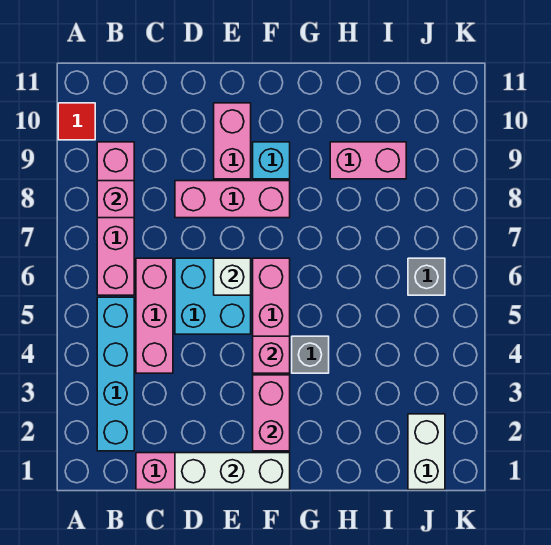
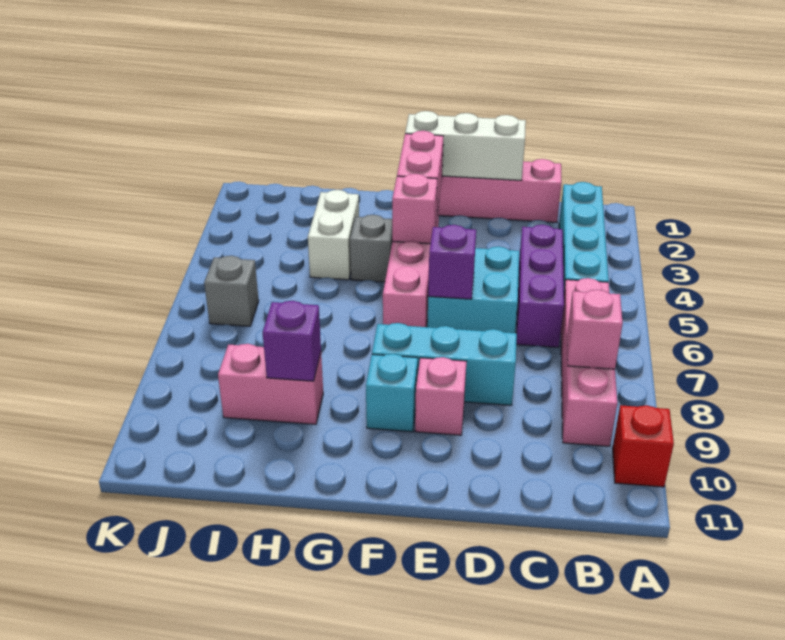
red tile A10 level 1 -> red brick A10 level 1
pink brick C4:C6 level 1 -> purple brick C4:C6 level 1
pink brick D8:F8 level 1 -> cyan brick D8:F8 level 1
white brick E6 level 2 -> purple brick E6 level 2
pink brick E9:E10 level 1 -> pink brick E9 level 1
none -> purple brick H9 level 2
white brick J1:J2 level 1 -> white brick H3:H4 level 1

